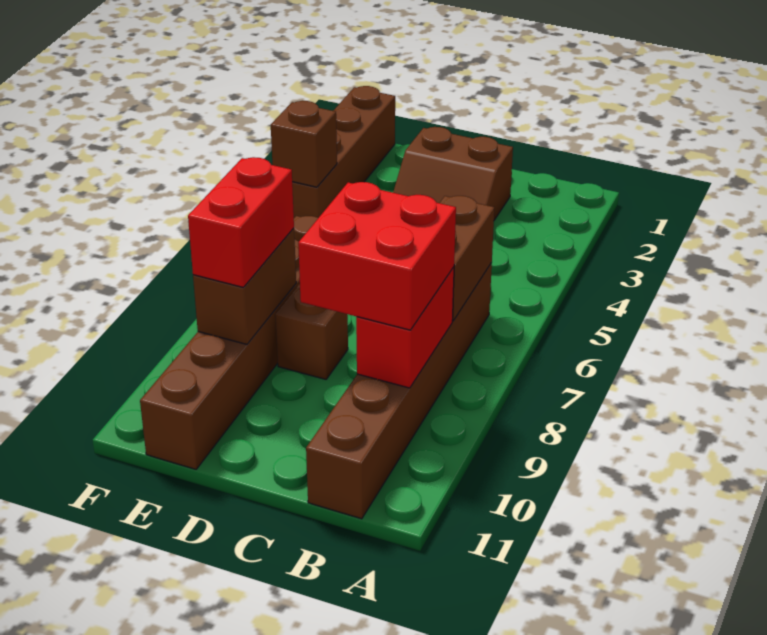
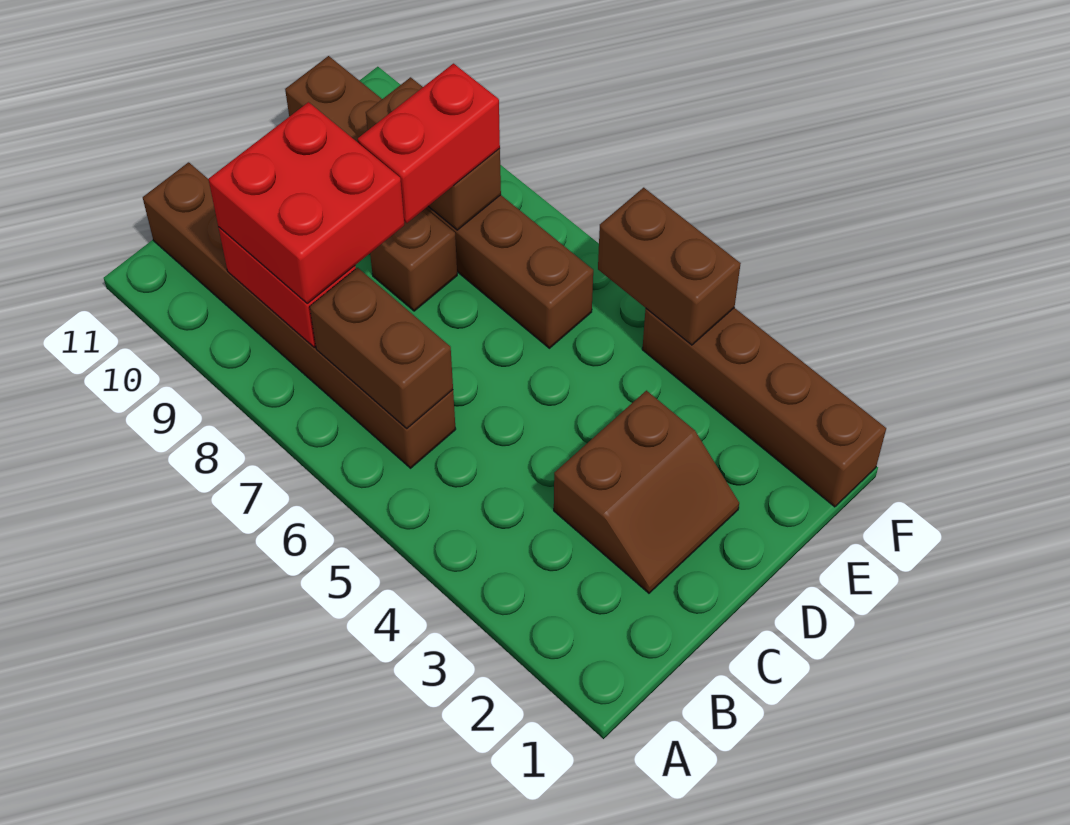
brown slope C2:D3 level 1 top 2 -> brown slope C2:D3 level 1 top 3
red brick E8:E9 level 3 -> red brick D8:E8 level 3
brown brick F4 level 2 -> brown brick F4:F5 level 2

